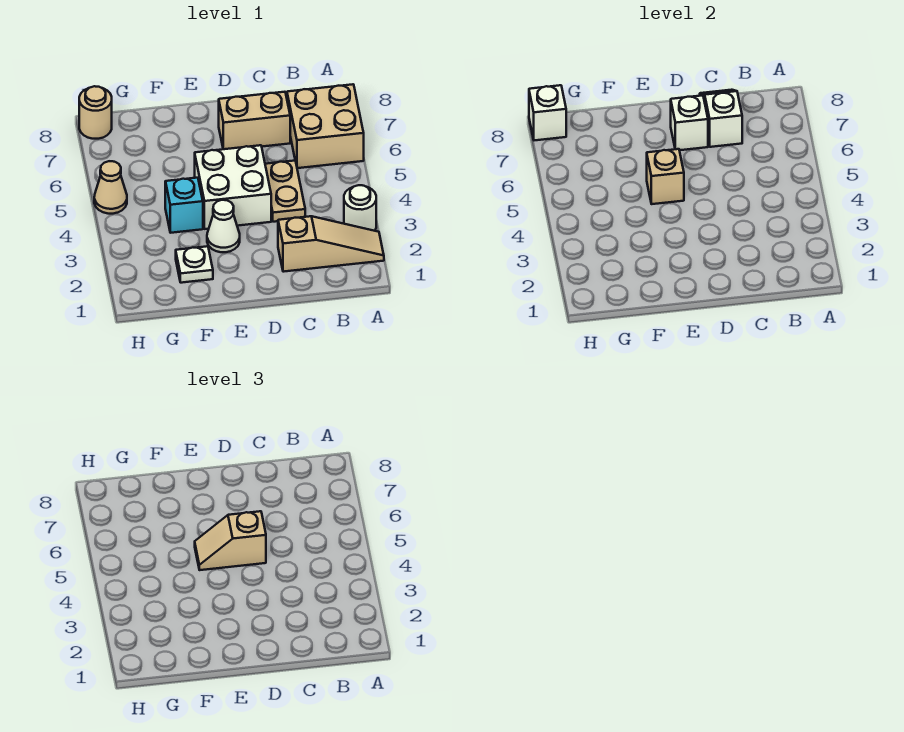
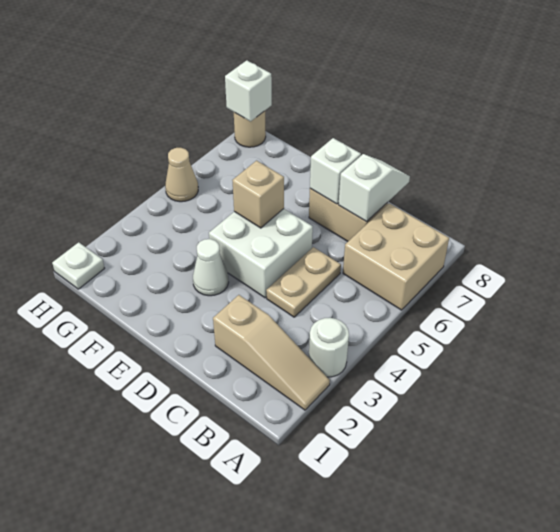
tan slope D5:E5 level 3 top D -> none
white plate F2 level 1 -> white plate H1 level 1
cyan brick F4 level 1 -> none

